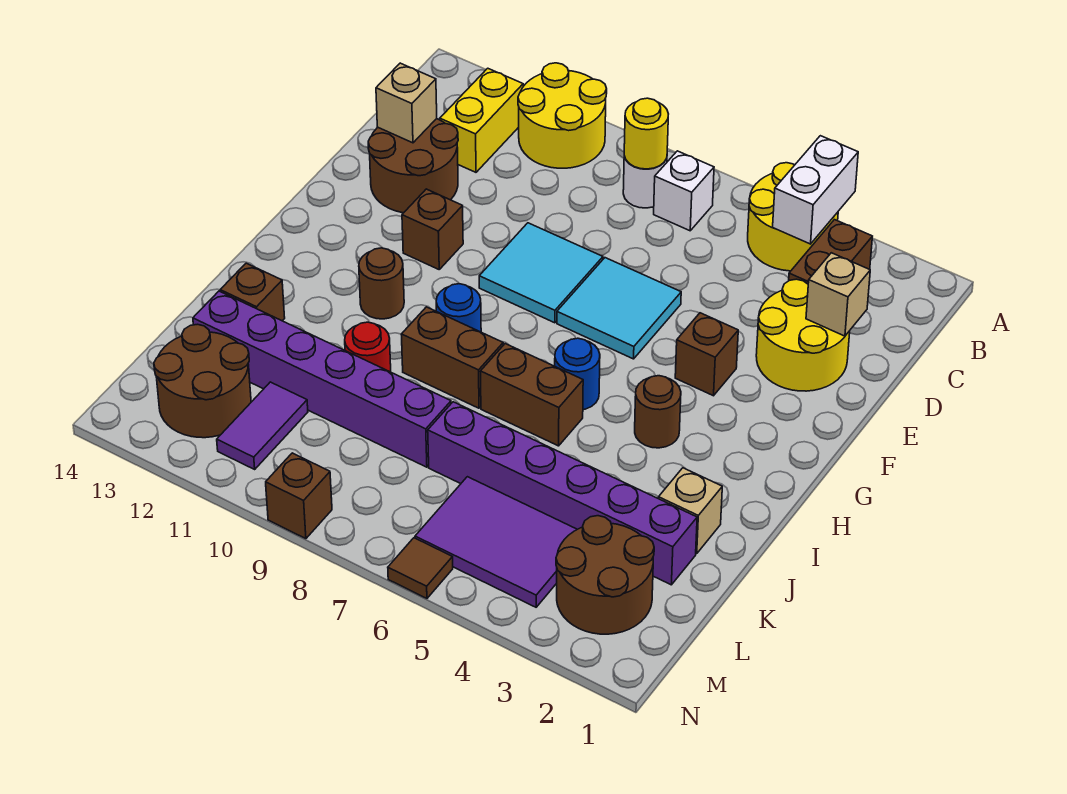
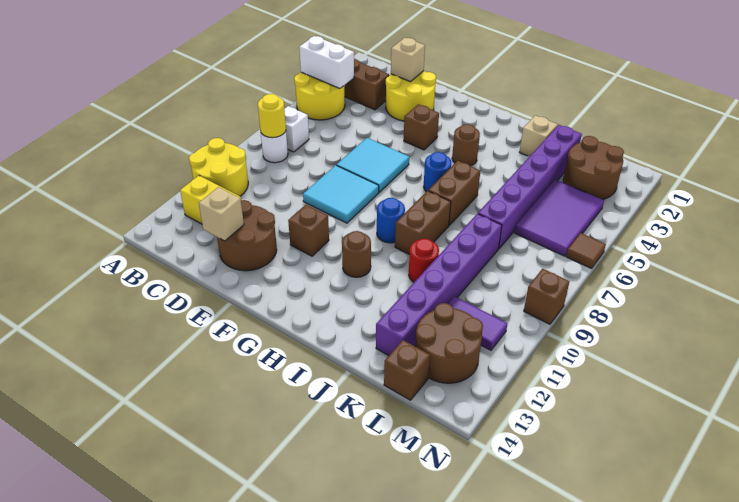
brown brick J13 level 1 -> brown brick L14 level 1

